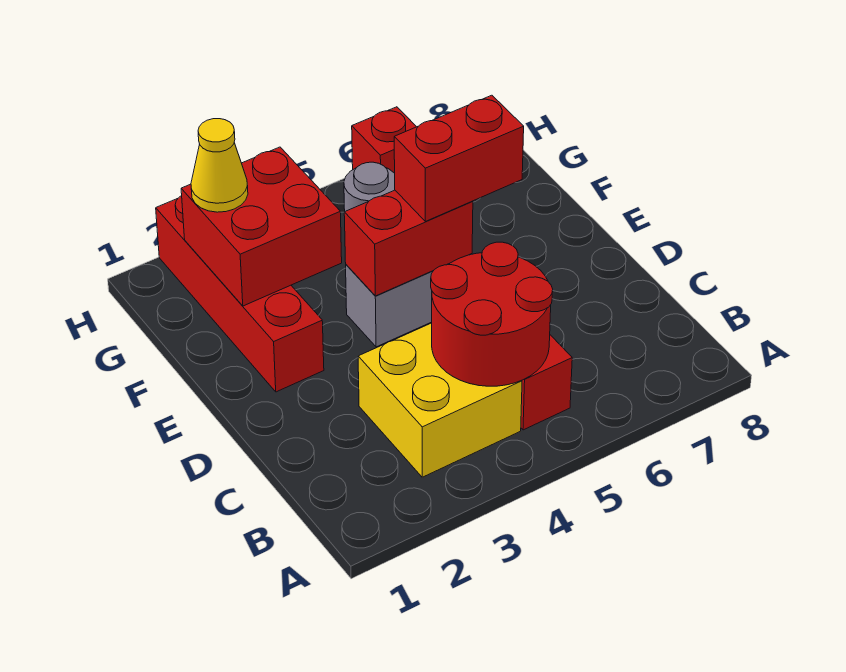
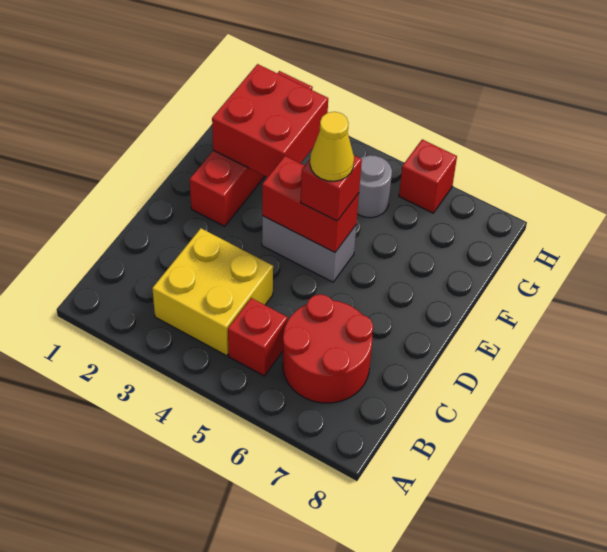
red round brick B4:C5 level 2 -> red round brick B6:C7 level 1
red brick E5:E6 level 3 -> red brick E5 level 3
yellow cone G2 level 3 -> yellow cone E5 level 4

